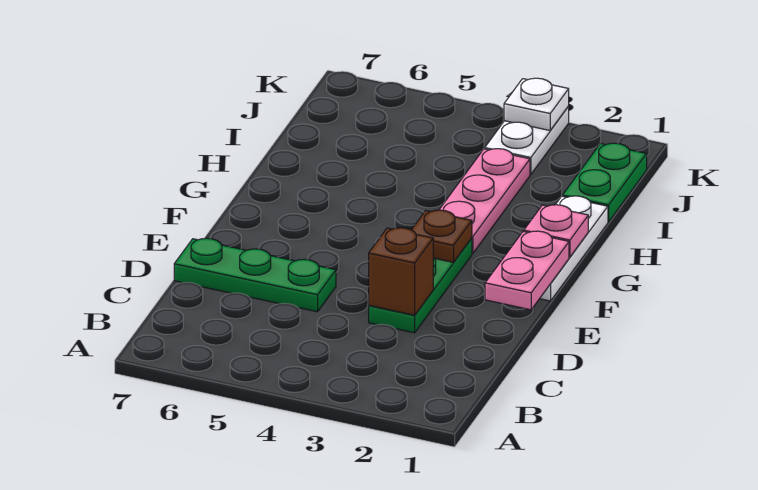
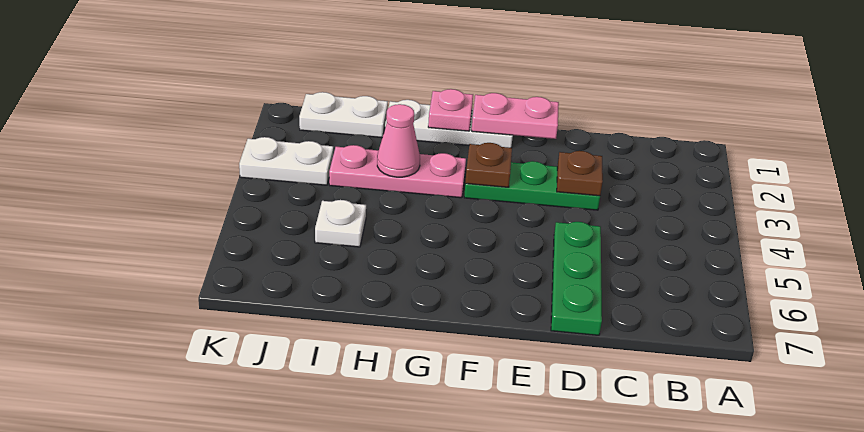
brown brick D3 level 2 -> brown plate D3 level 2
none -> pink cone H3 level 2
green plate I1:J1 level 1 -> white plate I1:J1 level 1
white plate K3 level 2 -> white plate I5 level 1

